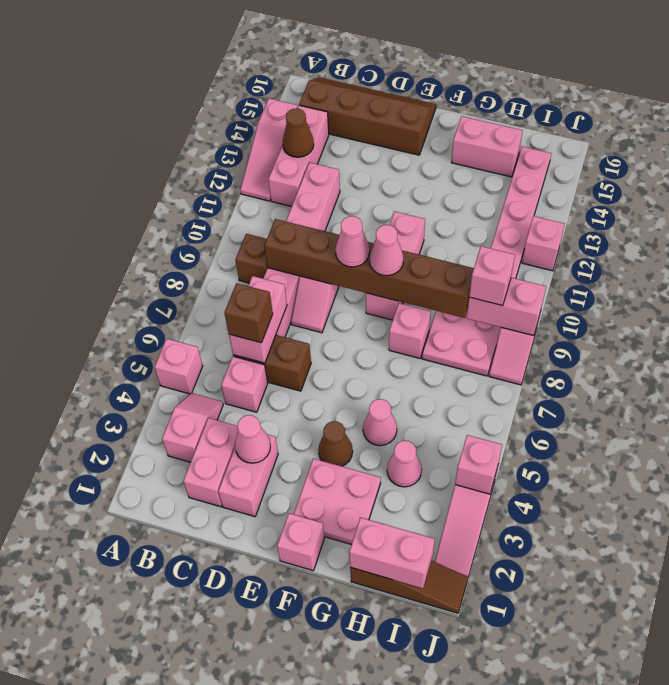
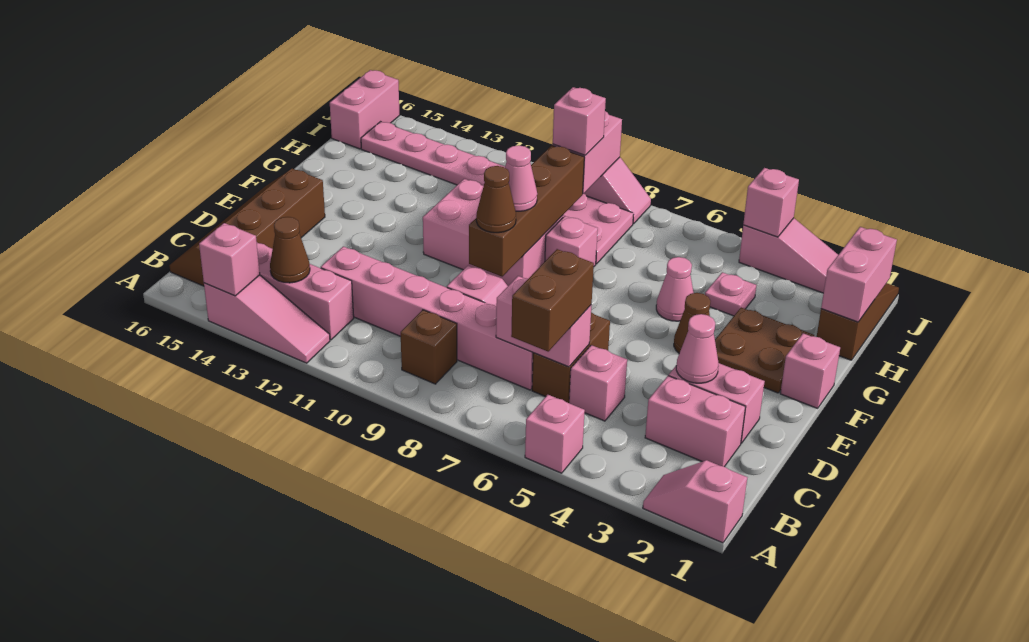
pink slope B3:B4 level 1 top 3 -> pink slope A1:A2 level 1 top 1
brown brick C6 level 3 -> brown brick B6:C6 level 3
brown brick C9:H9 level 2 -> brown brick E9:H9 level 2
pink cone E9 level 3 -> brown cone E9 level 3
pink plate F2:G3 level 1 -> brown plate F2:G3 level 1
pink brick F9:F11 level 1 -> pink brick F9:G11 level 1
pink brick G15:H15 level 1 -> pink brick I16:J16 level 1
pink cone H4 level 1 -> pink plate H4 level 1
pink brick J12 level 1 -> pink brick A14 level 2

